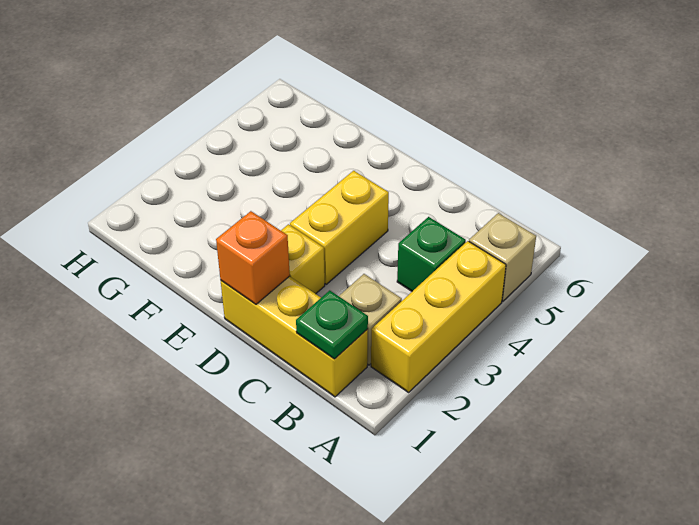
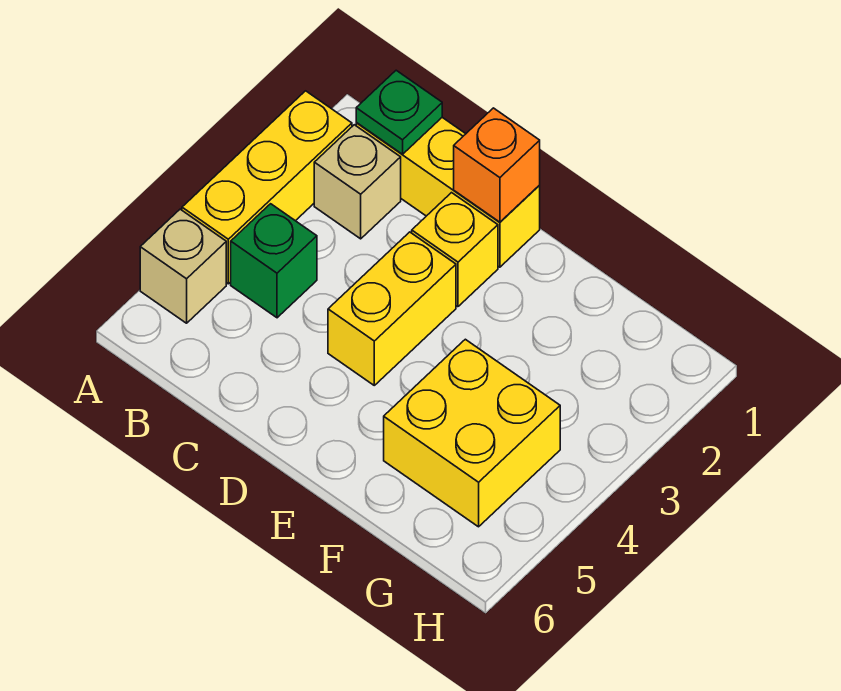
none -> yellow brick F4:G5 level 1

